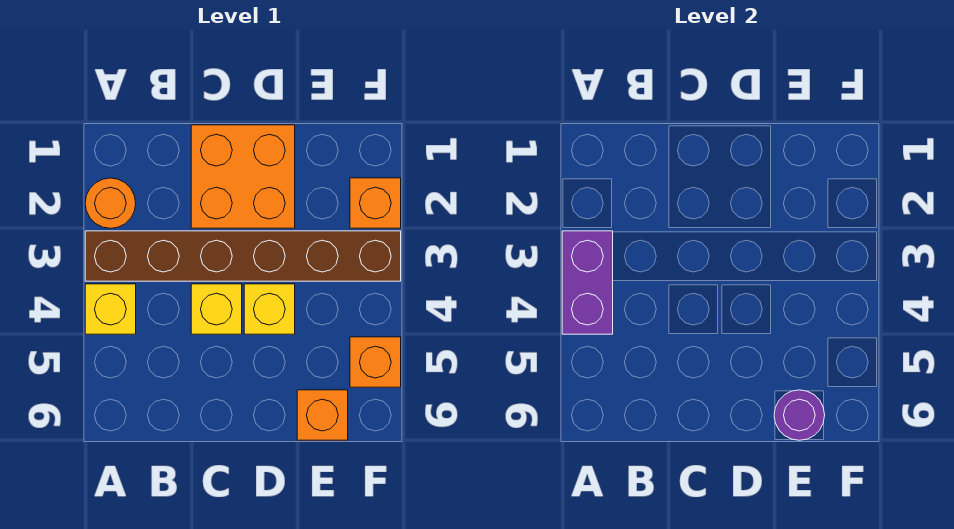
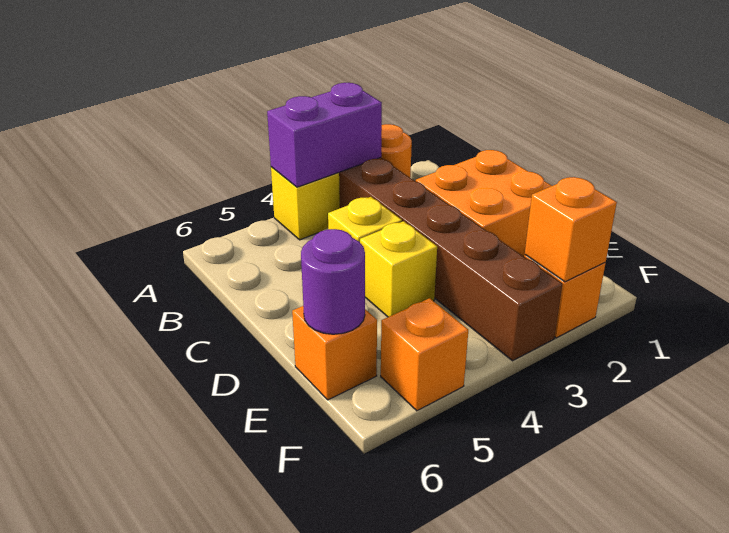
none -> orange brick F2 level 2

